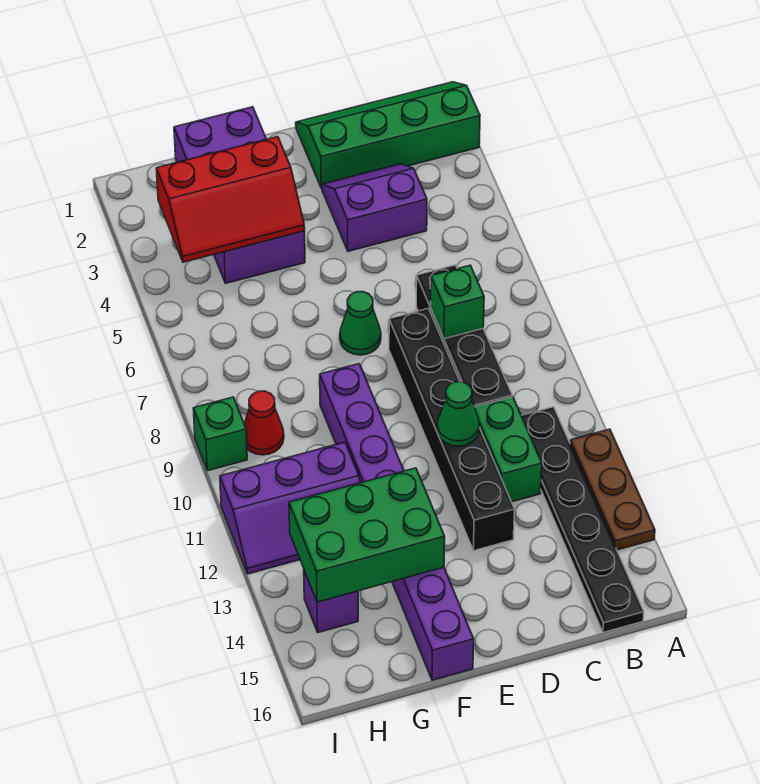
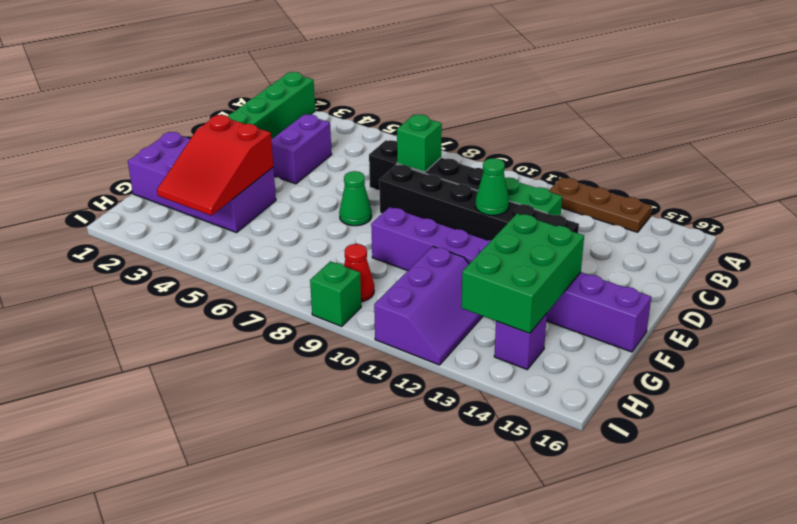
black plate B11:B16 level 1 -> none
red slope F3:H4 level 2 top 3 -> red slope F3:H4 level 2 top F

